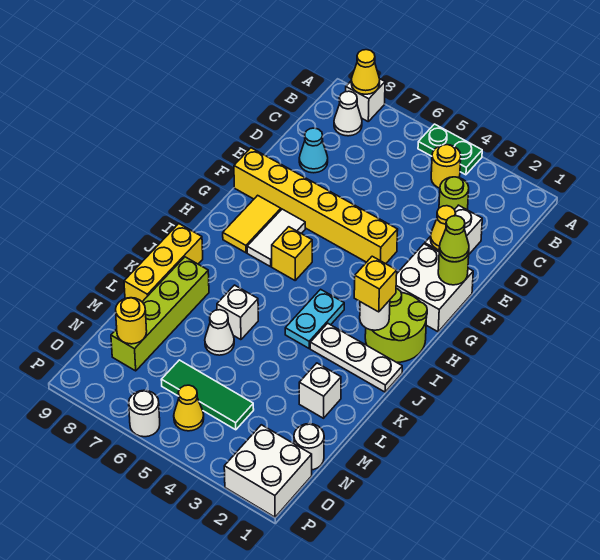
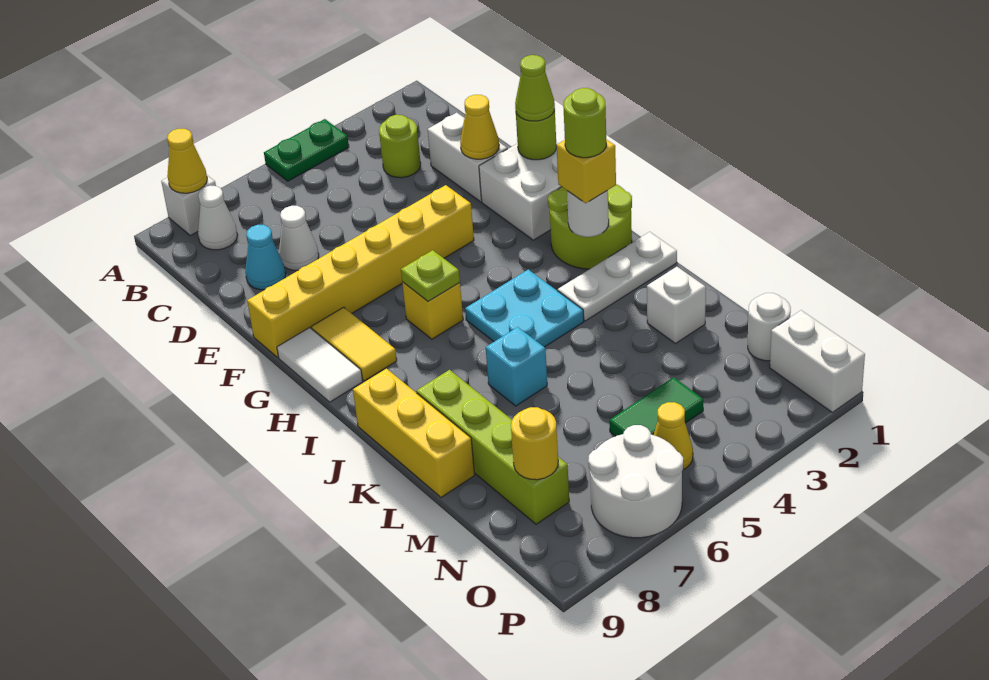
yellow round brick B4 level 1 -> none
white tile G7:H7 level 1 -> white tile G9:H9 level 1
none -> lime plate H6 level 2
none -> lime round brick I2 level 4
cyan plate I4:J4 level 1 -> cyan plate I4:J5 level 1
white brick K6 level 1 -> cyan brick K6 level 1
white cone L6 level 1 -> white cone D7 level 1
green tile N4:N6 level 1 -> green tile N4:N5 level 1
white brick O1:P2 level 1 -> white brick O1:P1 level 1
white round brick P6 level 1 -> white round brick O6:P7 level 1

